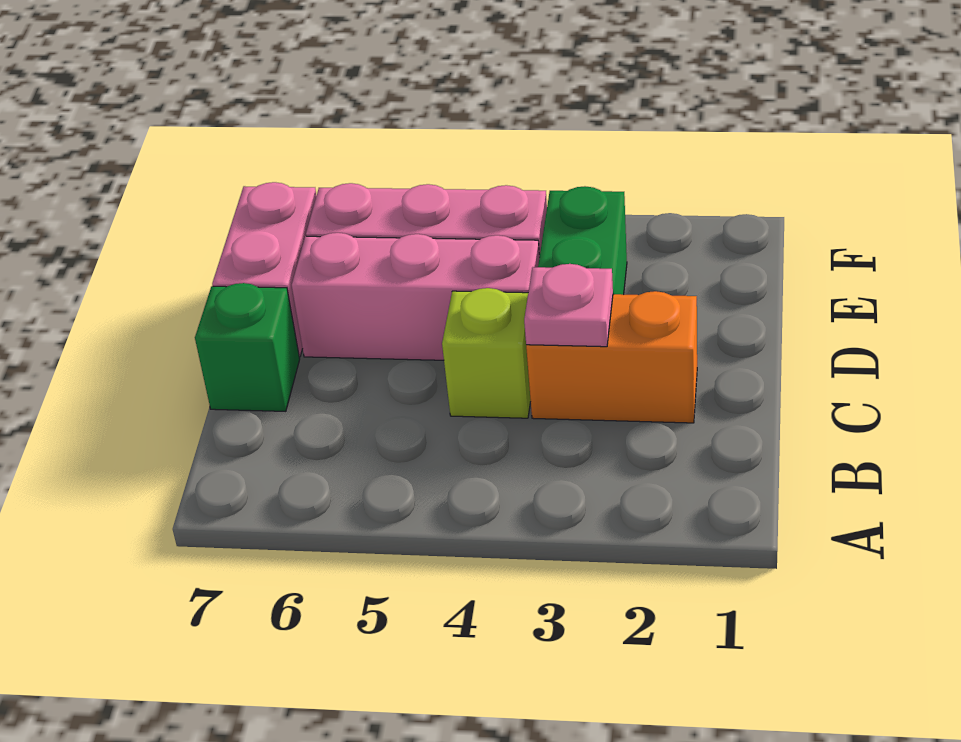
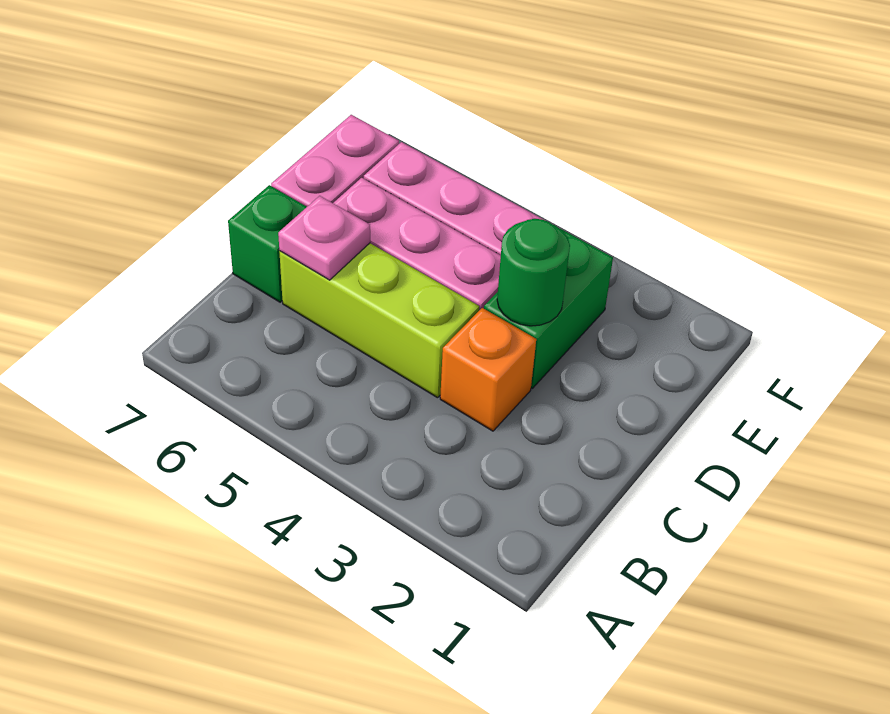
orange brick C2:C3 level 1 -> orange brick C3 level 1
pink plate C3 level 2 -> pink plate C6 level 2
lime brick C4 level 1 -> lime brick C4:C6 level 1
none -> green round brick D3 level 2

